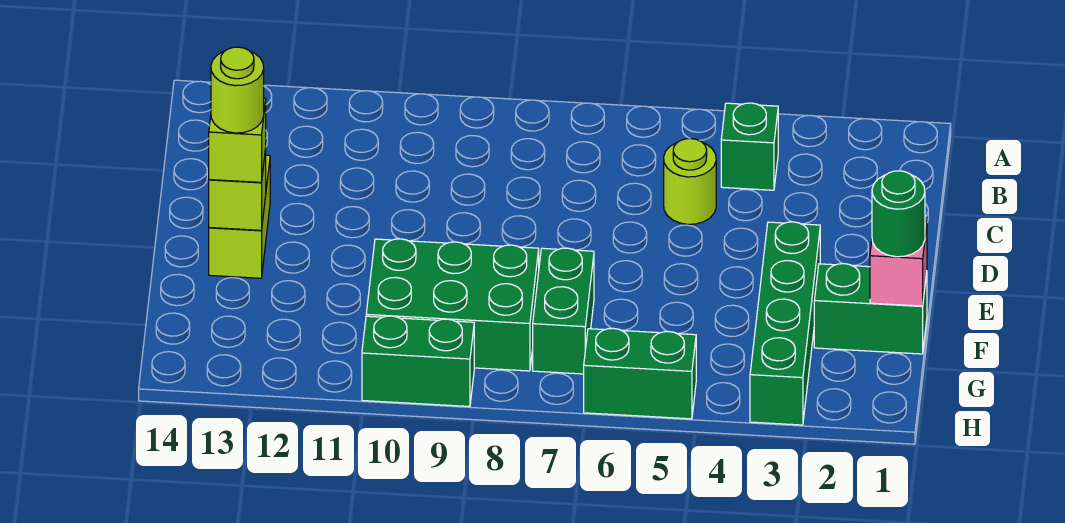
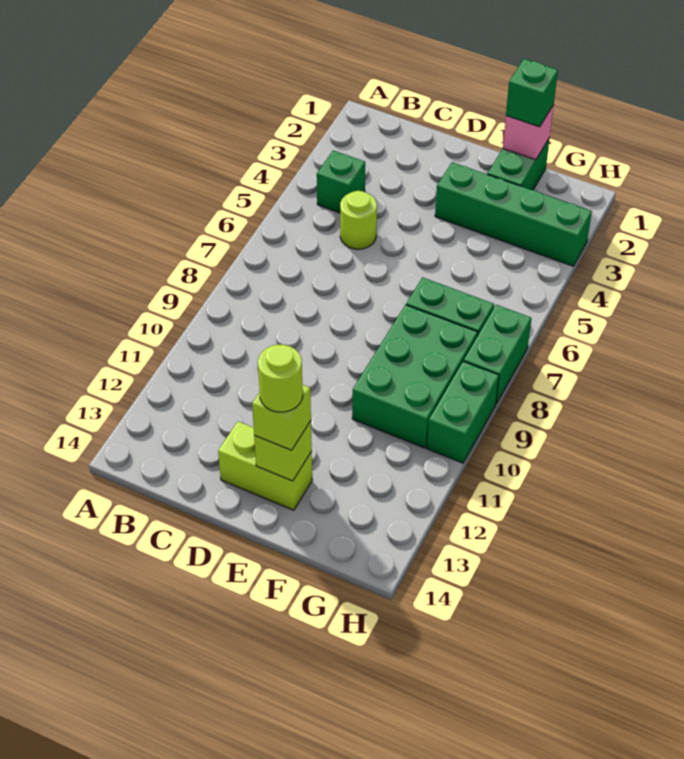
green round brick F1 level 3 -> green brick F1 level 3
green brick H5:H6 level 1 -> green brick H7:H8 level 1

